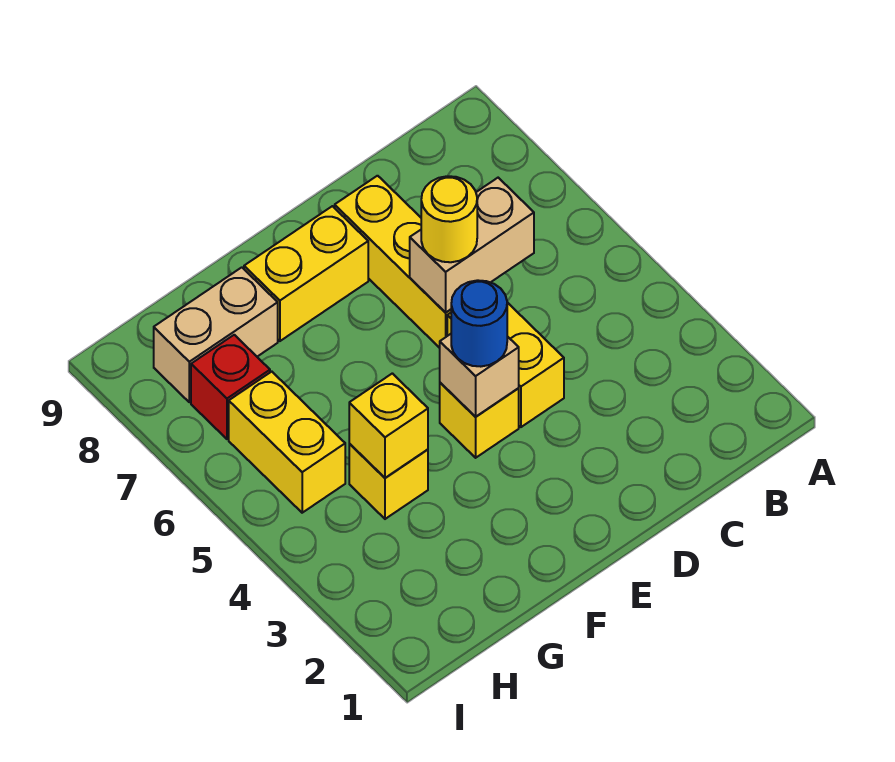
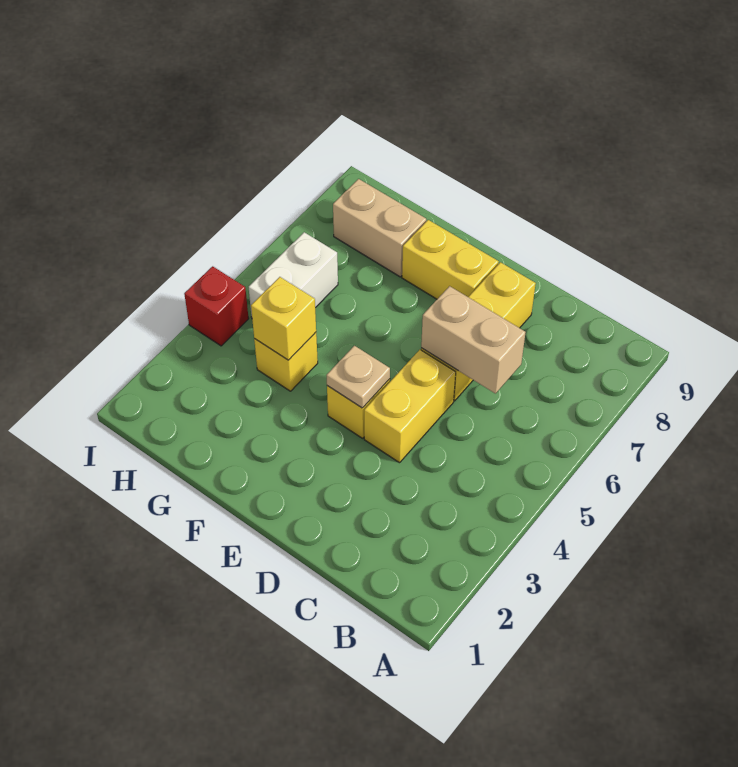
yellow round brick D6 level 3 -> none
tan brick E4 level 2 -> tan plate E4 level 2
blue round brick E4 level 3 -> none
yellow brick H5:H6 level 1 -> white brick H5:H6 level 1
red brick H7 level 1 -> red brick I4 level 1

